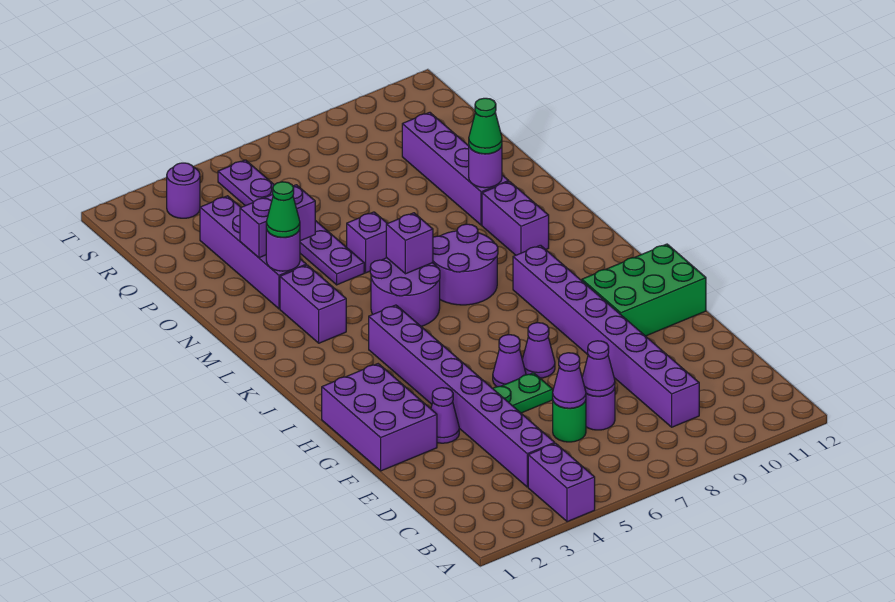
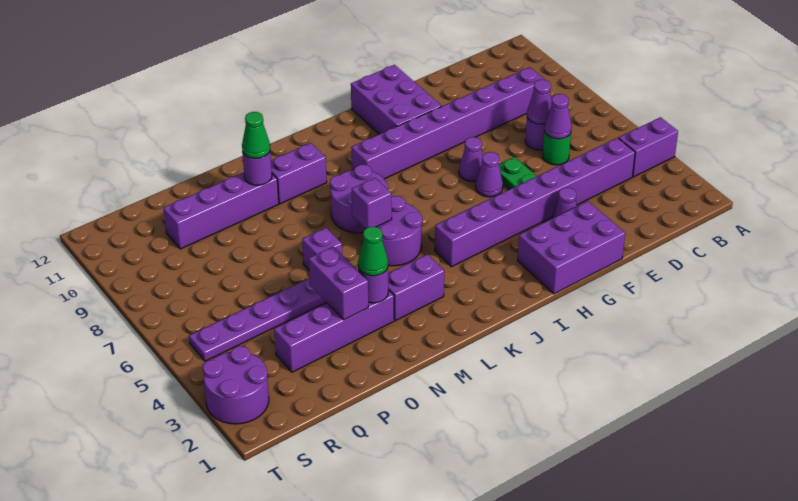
green brick G10:H12 level 1 -> purple brick G10:H12 level 1
purple round brick S3 level 1 -> purple round brick S2:T3 level 1

